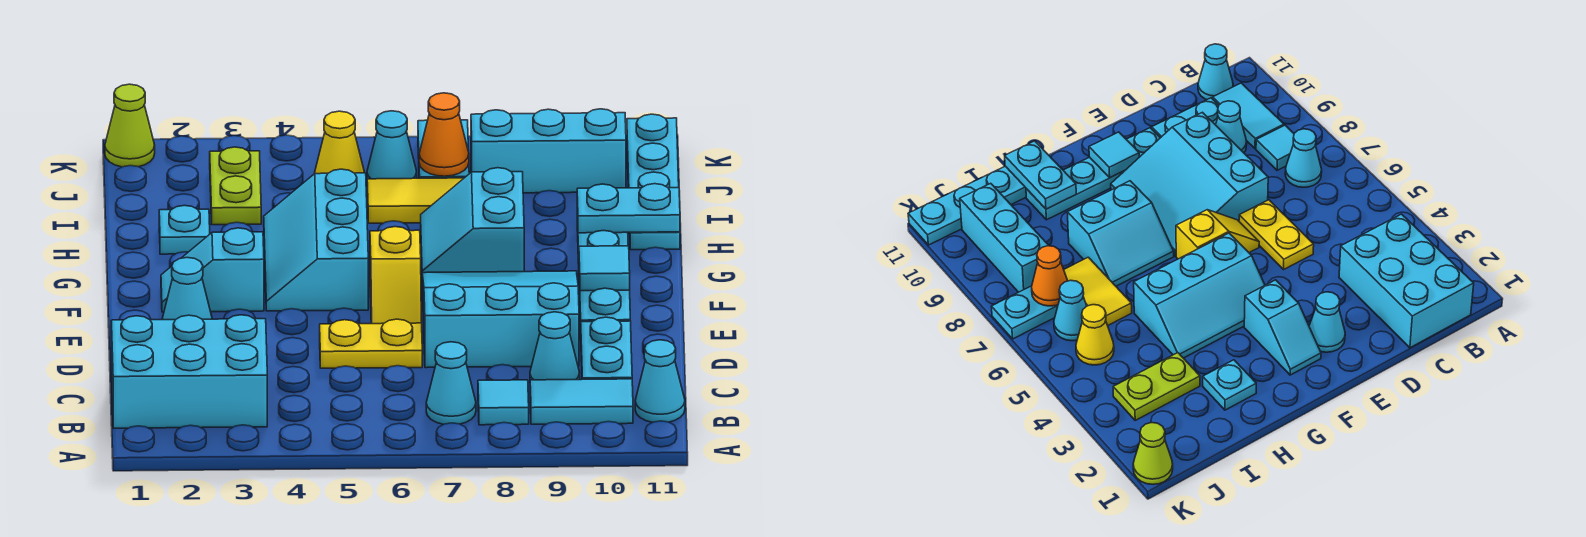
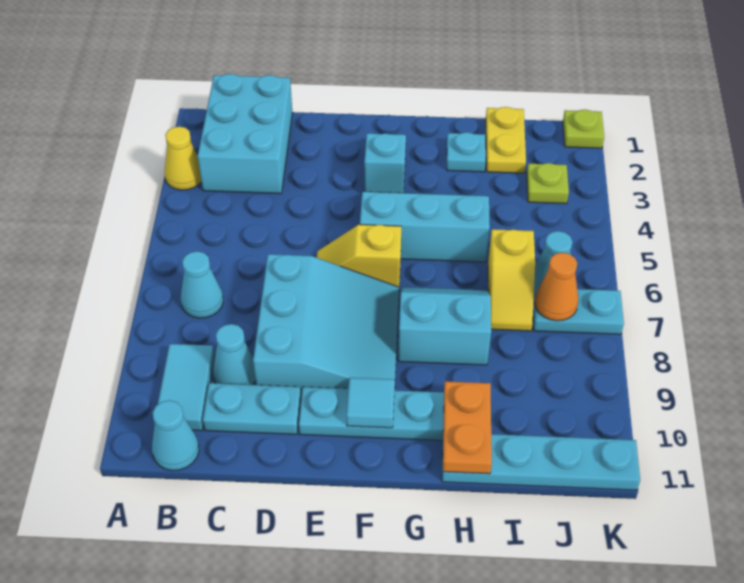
cyan tile B8 level 1 -> none
yellow plate D5:D6 level 1 -> yellow plate I1:I2 level 1
cyan cone E2 level 1 -> none
cyan plate H10:H11 level 2 -> orange plate H10:H11 level 2
lime plate I3:J3 level 1 -> lime plate J3 level 1
yellow tile I6:I7 level 1 -> yellow slope I6:I7 level 1 top 6
yellow cone J5 level 1 -> yellow cone A3 level 1
cyan brick J8:J10 level 1 -> none
lime cone K1 level 1 -> lime plate K1 level 1

